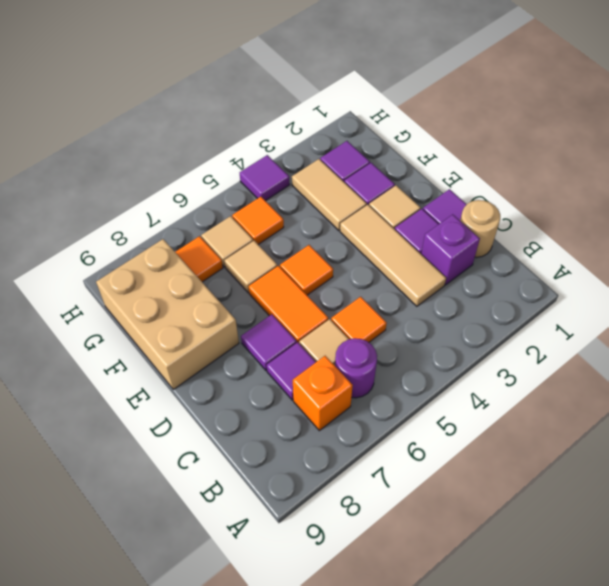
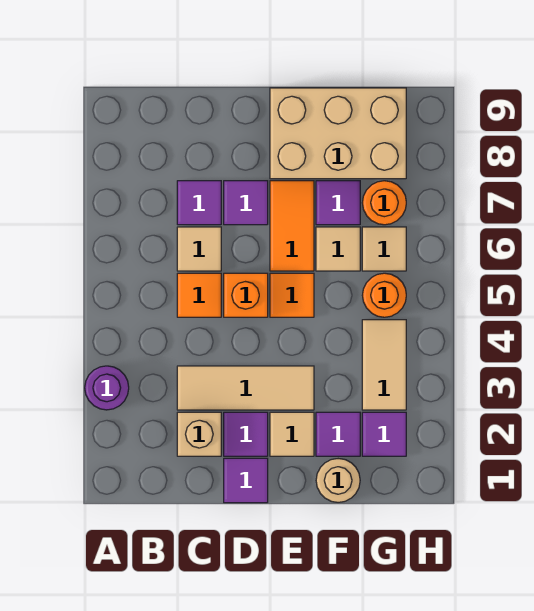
purple round brick B6 level 1 -> purple round brick A3 level 1
orange brick B7 level 1 -> orange brick D5 level 1
tan round brick C1 level 1 -> tan round brick F1 level 1
purple brick C2 level 1 -> tan brick C2 level 1
orange tile D6:E6 level 1 -> orange tile E6:E7 level 1
tan tile F3:G3 level 1 -> tan tile G3:G4 level 1
orange tile G5 level 1 -> orange round brick G5 level 1
orange tile G7 level 1 -> orange round brick G7 level 1
purple tile H4 level 1 -> purple tile F7 level 1

